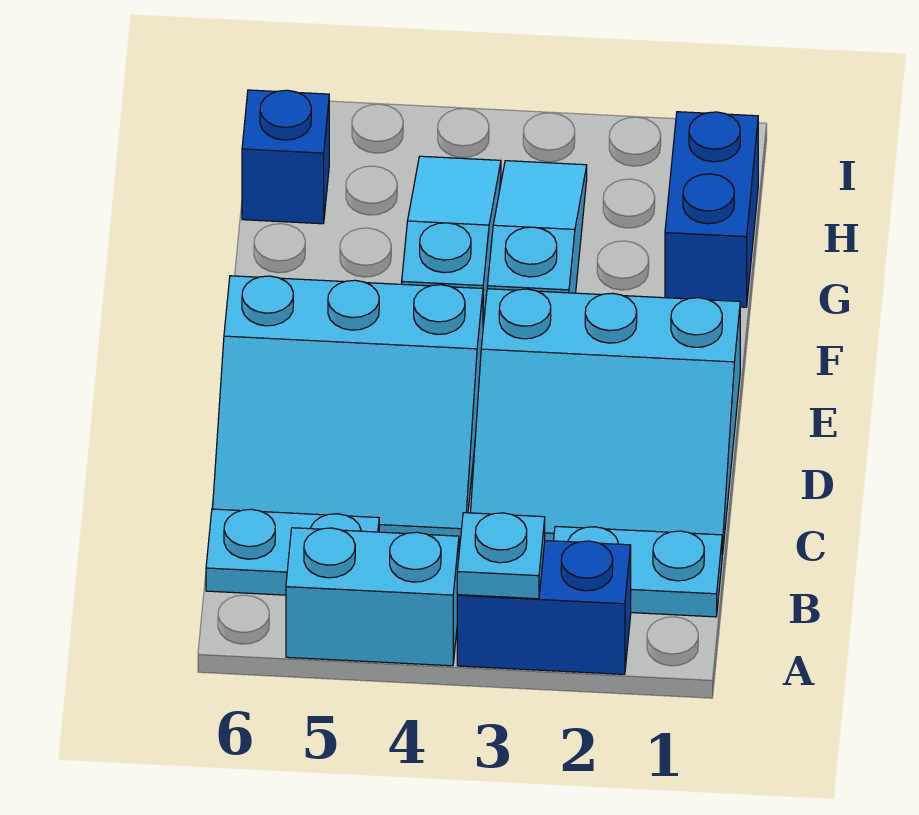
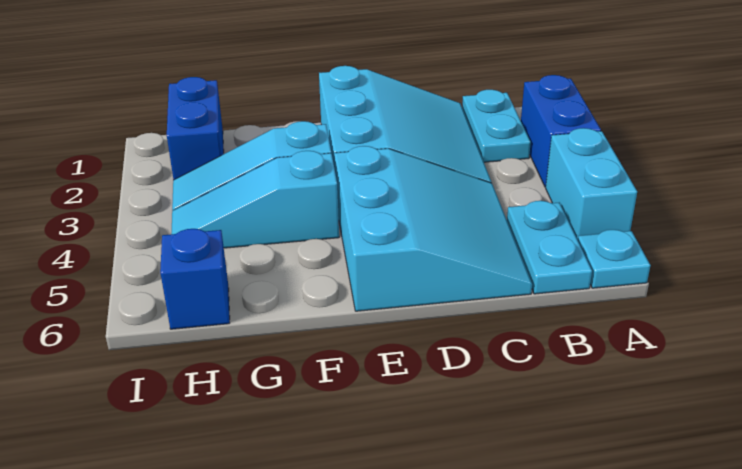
cyan plate A3 level 2 -> cyan plate A6 level 1
blue brick G1:H1 level 1 -> blue brick H1:H2 level 1

